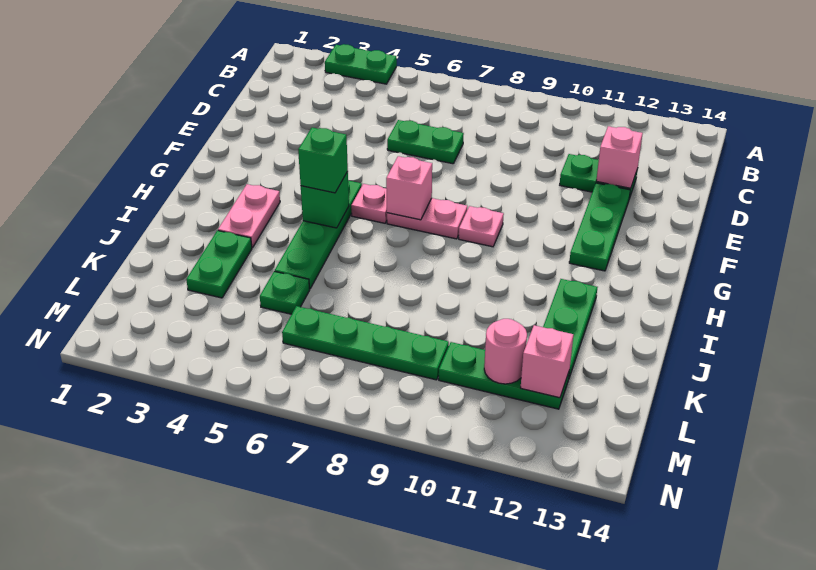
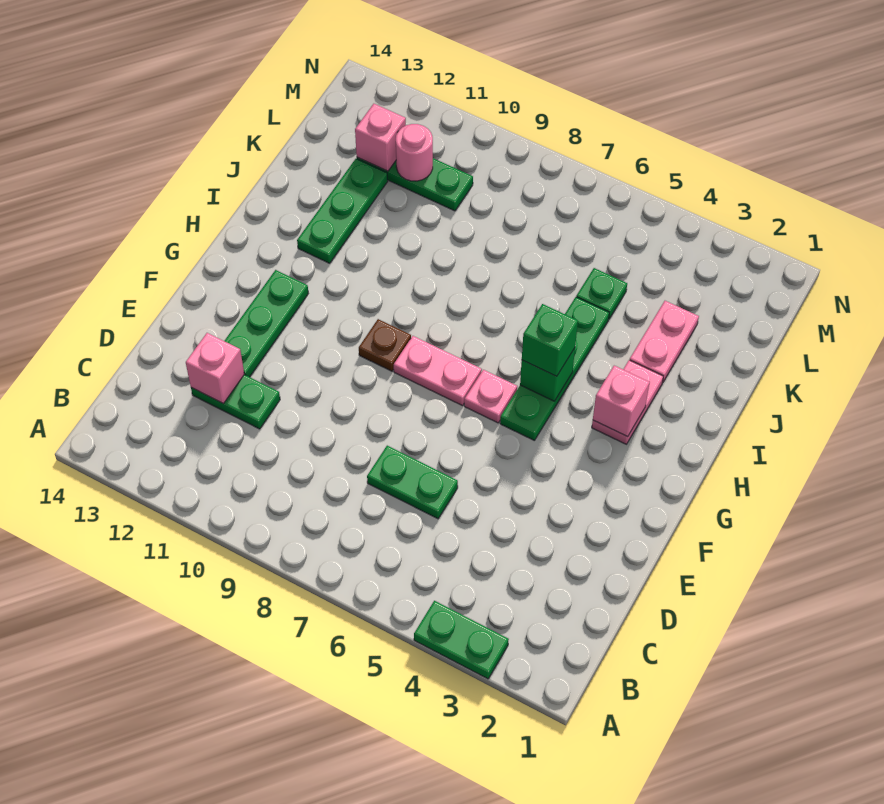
pink brick G7 level 2 -> pink brick H3 level 2
pink plate G9 level 1 -> brown plate G9 level 1
green plate J3:K3 level 1 -> pink plate J3:K3 level 1
green plate L6:L9 level 1 -> none

